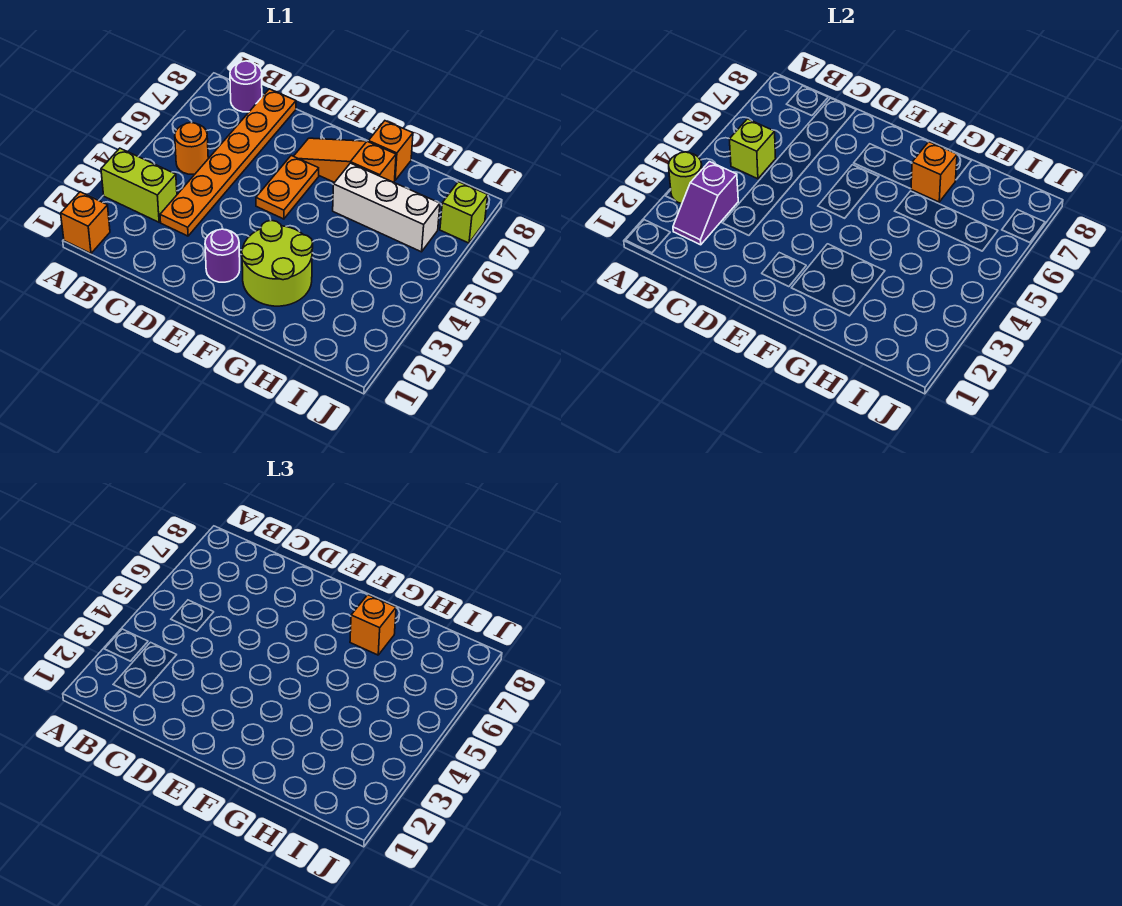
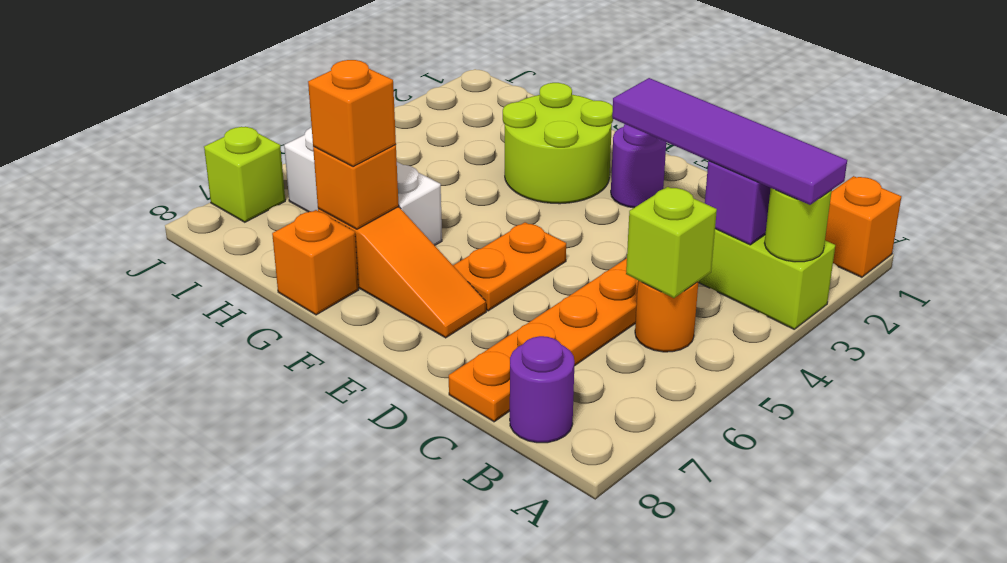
none -> purple tile A3:D3 level 3

